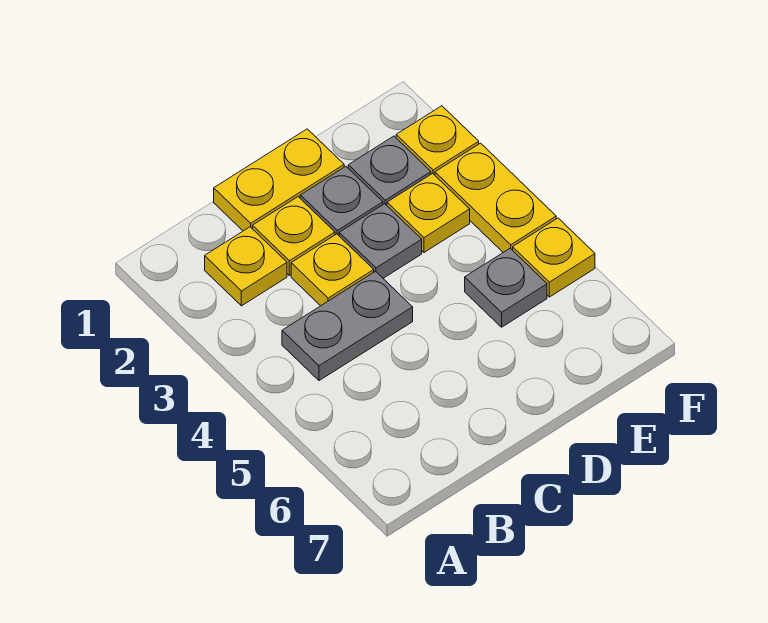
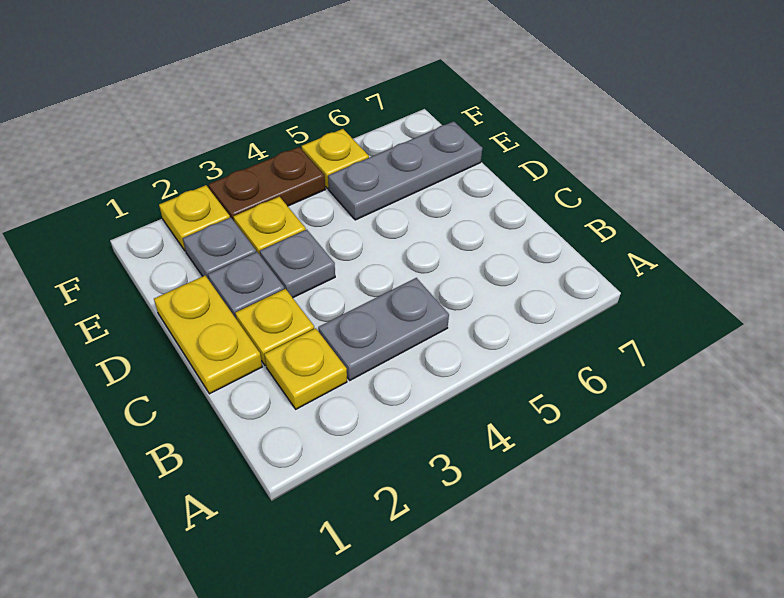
grey plate B4:C4 level 1 -> grey plate B3:B4 level 1
yellow plate C3 level 1 -> none
grey plate E5 level 1 -> grey plate E5:E7 level 1
yellow plate F3:F4 level 1 -> brown plate F3:F4 level 1

